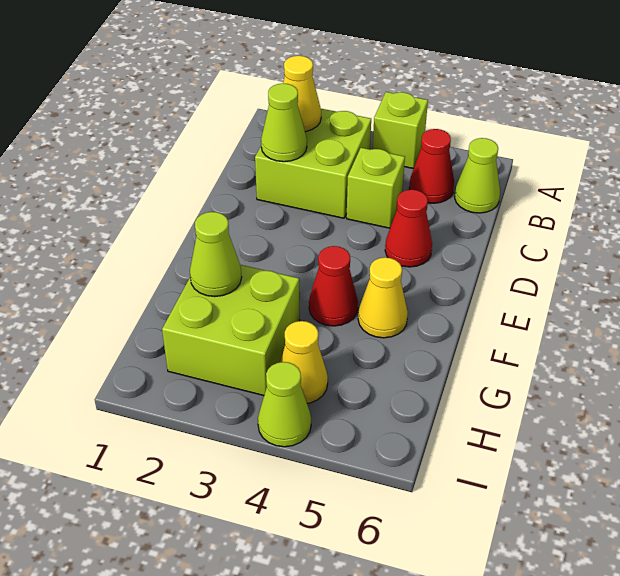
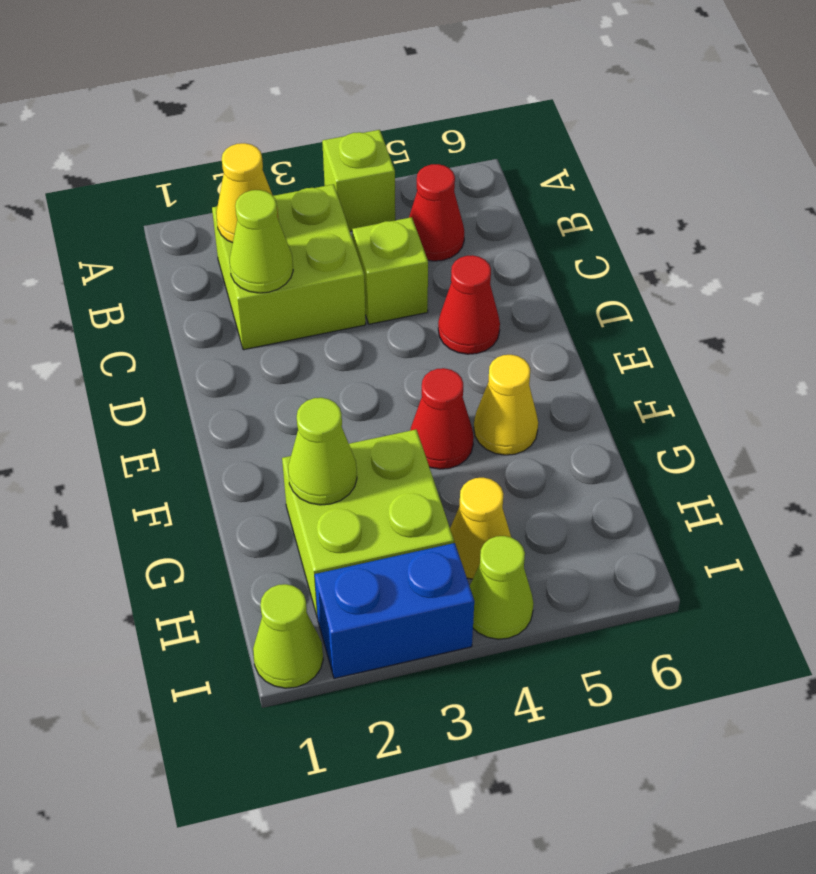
lime cone B6 level 1 -> lime cone I1 level 1
none -> blue brick I2:I3 level 1

